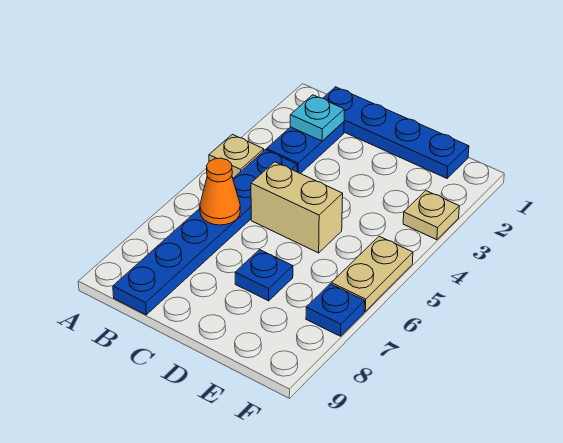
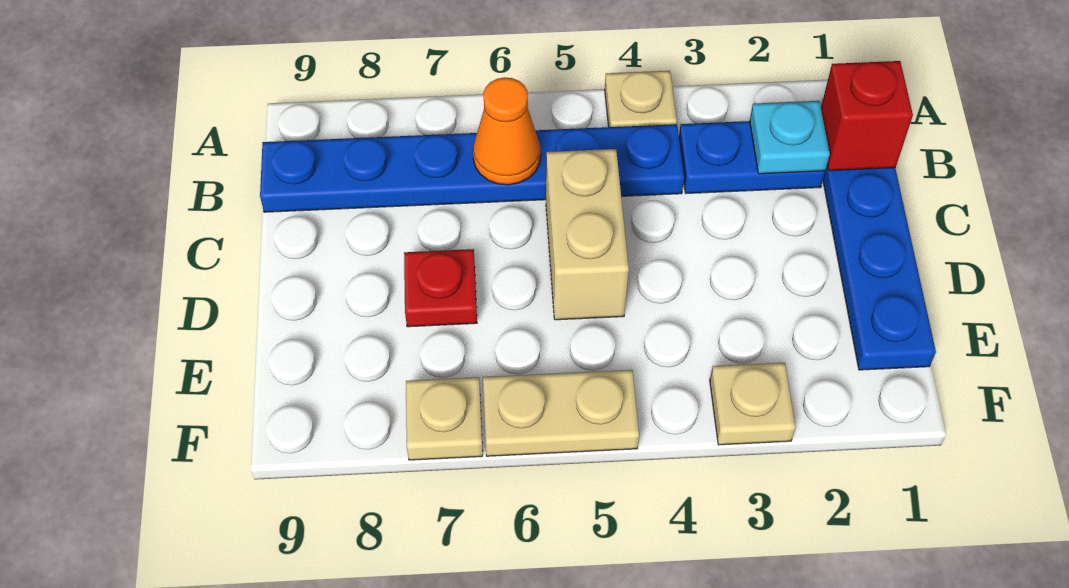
none -> red brick B1 level 2
blue plate D7 level 1 -> red plate D7 level 1
blue plate F7 level 1 -> tan plate F7 level 1

